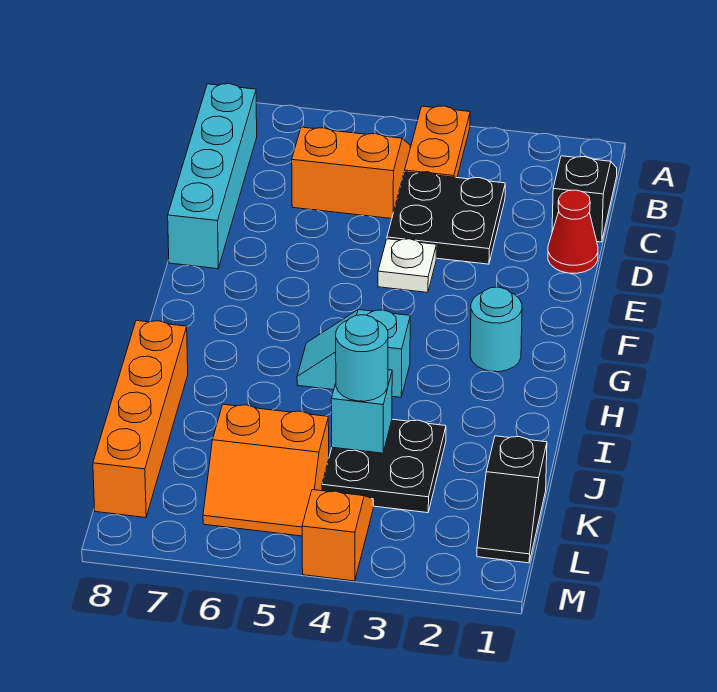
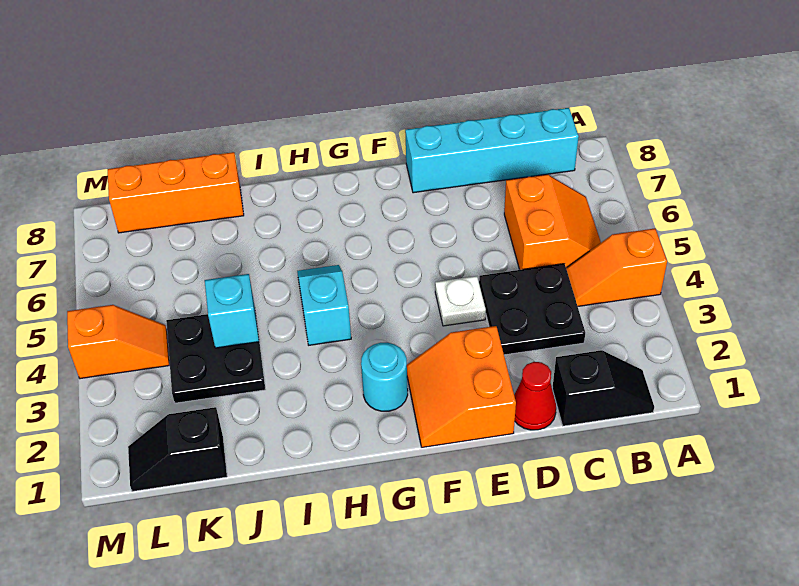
orange plate A4:B4 level 1 -> orange slope A4:B4 level 1 top A
orange brick I8:L8 level 1 -> orange brick J8:L8 level 1
cyan round brick J4 level 3 -> none
orange slope K5:L6 level 1 top K -> orange slope E1:F2 level 1 top E

